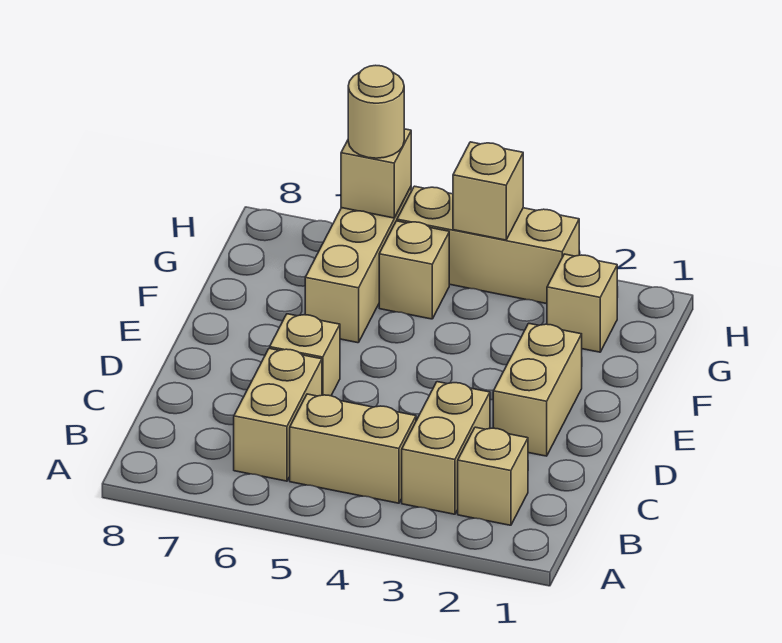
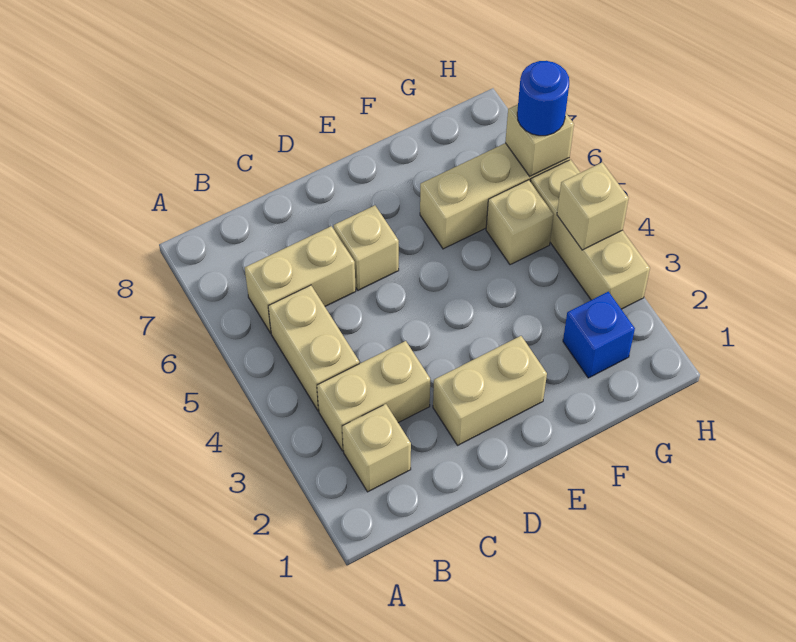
tan brick G2 level 1 -> blue brick G2 level 1
tan round brick H6 level 3 -> blue round brick H6 level 3

